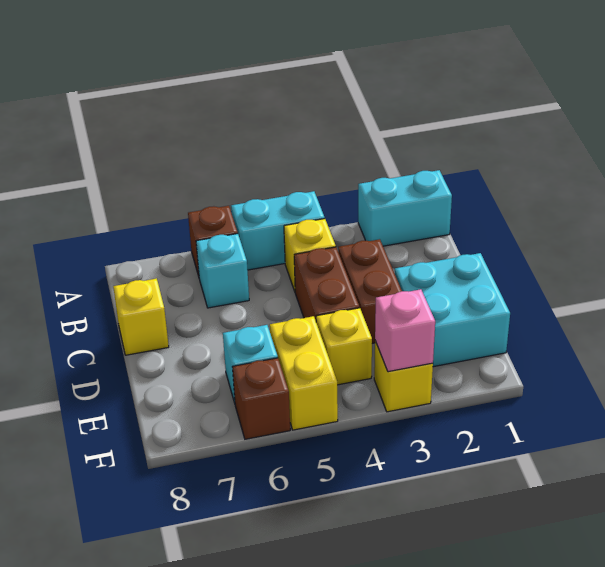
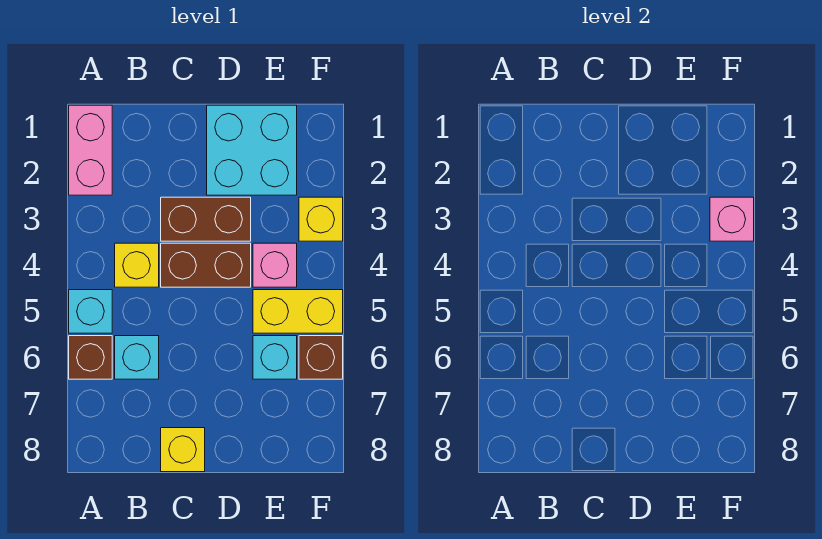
cyan brick A1:A2 level 1 -> pink brick A1:A2 level 1
cyan brick A4:A5 level 1 -> cyan brick A5 level 1
yellow brick E4 level 1 -> pink brick E4 level 1

